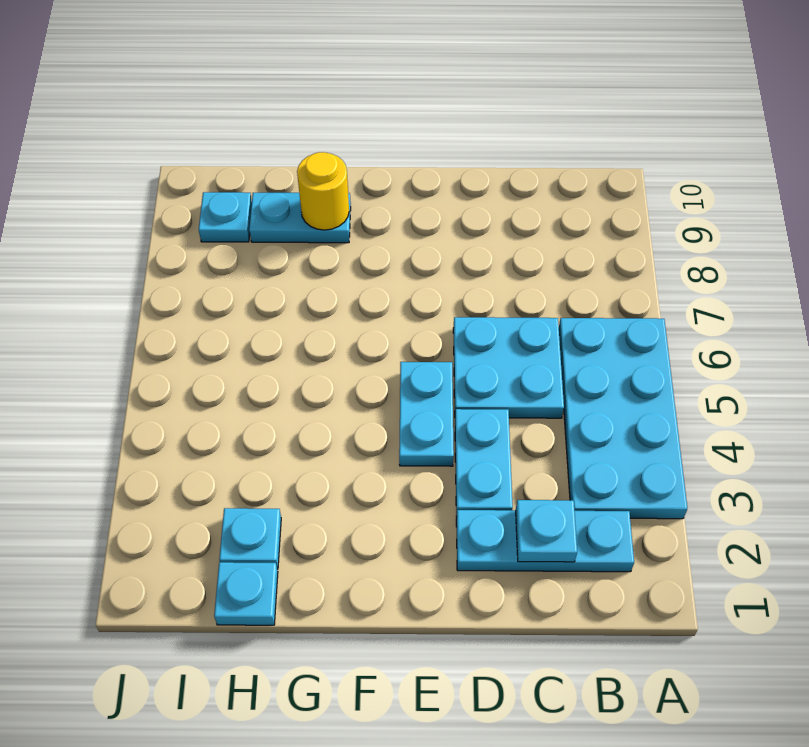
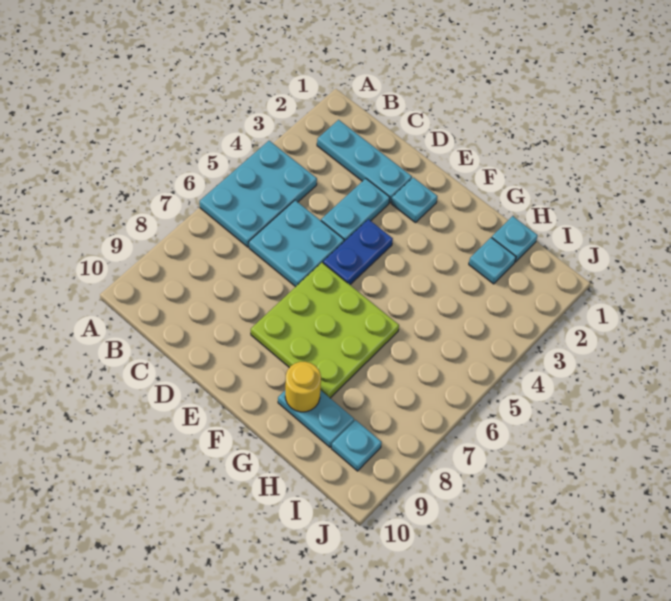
cyan plate A3:B6 level 1 -> cyan plate A4:B6 level 1
cyan plate C2 level 2 -> cyan plate E2 level 1
cyan plate E4:E5 level 1 -> blue plate E4:E5 level 1
none -> lime plate E6:G8 level 1

